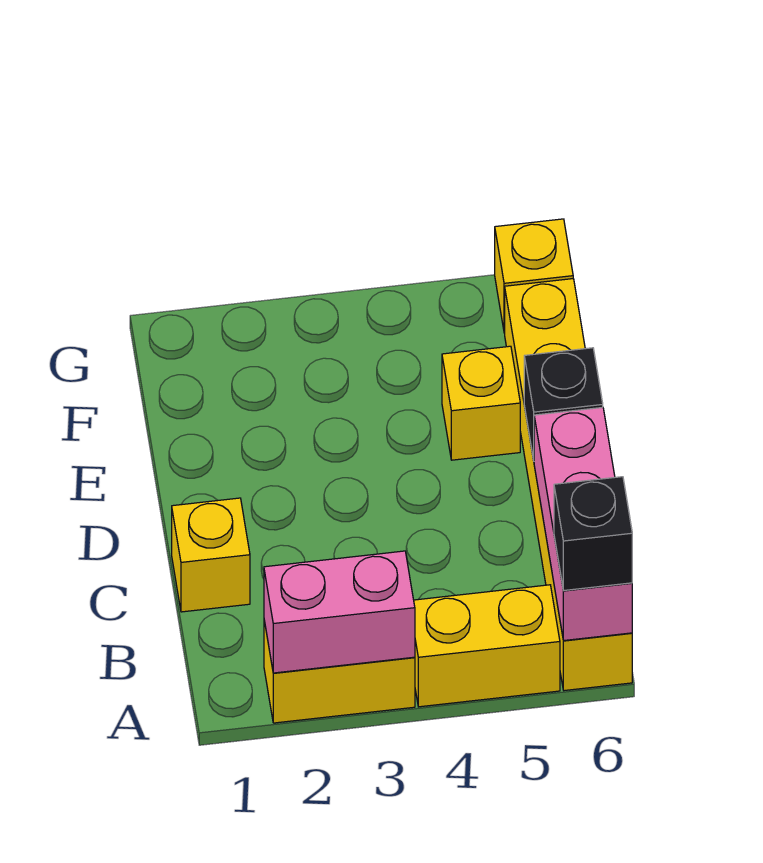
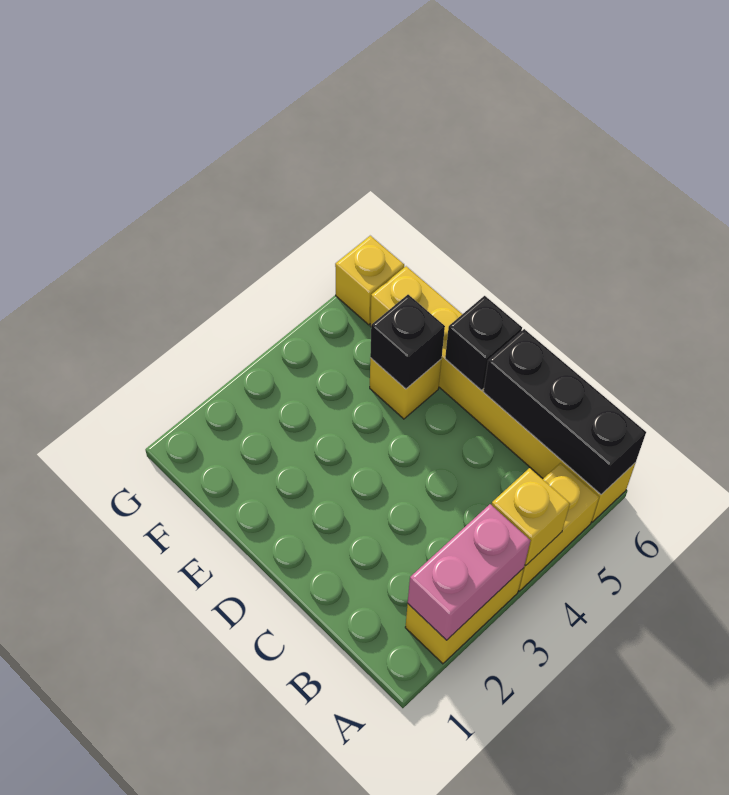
pink brick A6:C6 level 2 -> black brick A6:C6 level 2
black brick A6 level 3 -> black brick E5 level 2
yellow brick C1 level 1 -> yellow brick A4 level 2

